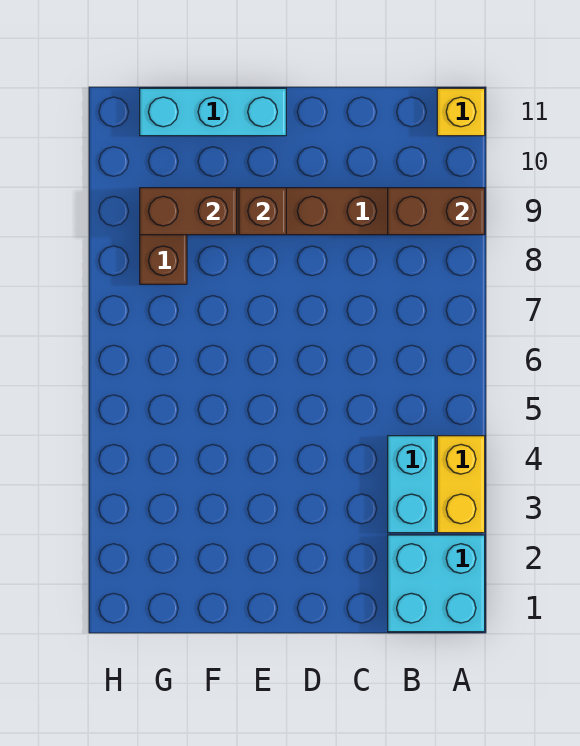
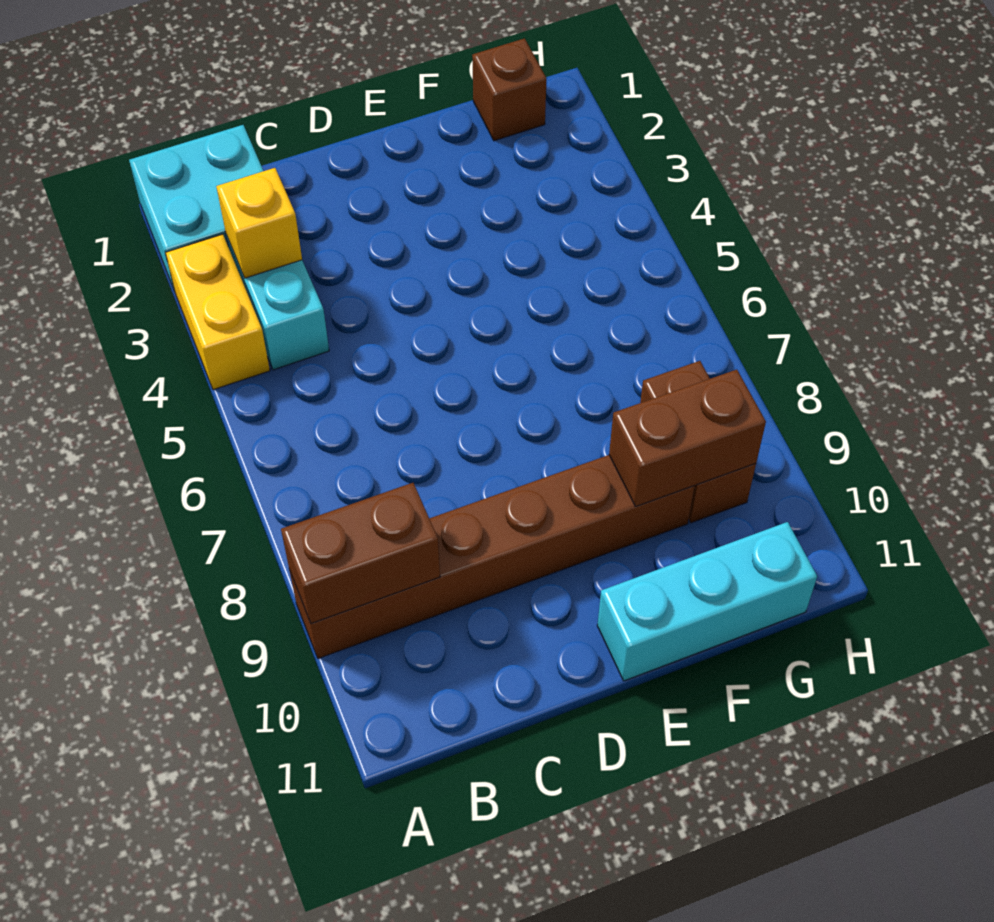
yellow brick A11 level 1 -> yellow brick B3 level 2
brown brick E9 level 2 -> brown brick G1 level 1

